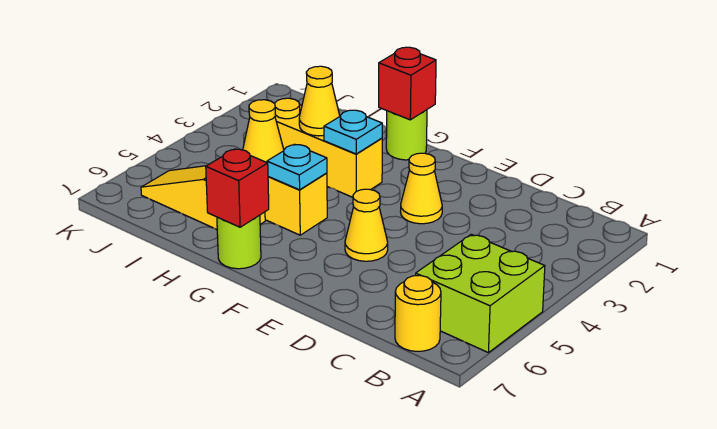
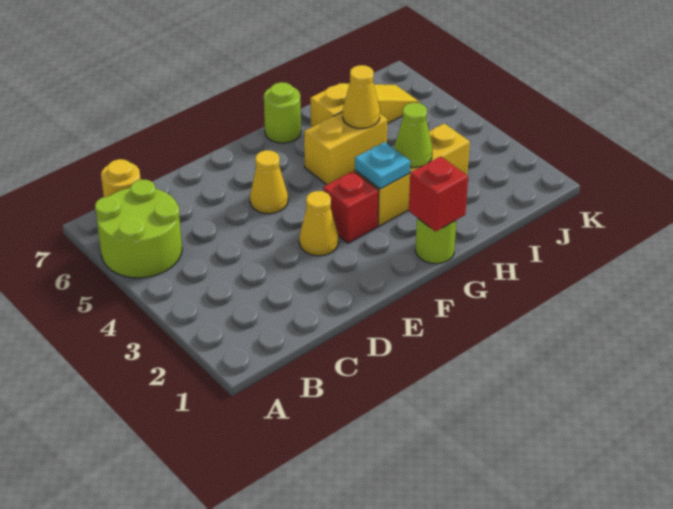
lime brick A5:B6 level 1 -> lime round brick A5:B6 level 1
cyan plate G5 level 2 -> none
red brick G7 level 2 -> red brick F3 level 1
yellow cone H3 level 2 -> lime cone H3 level 2

